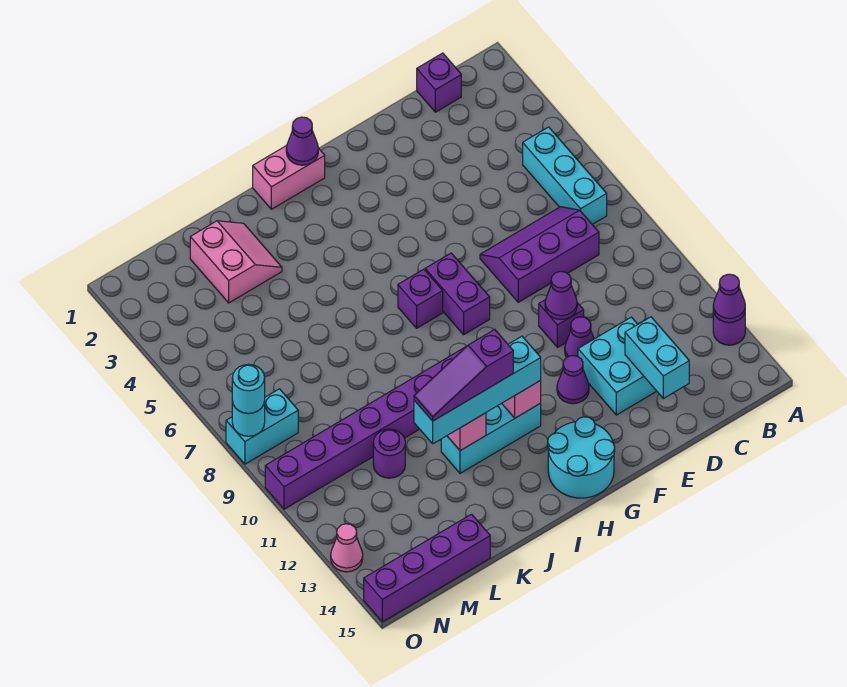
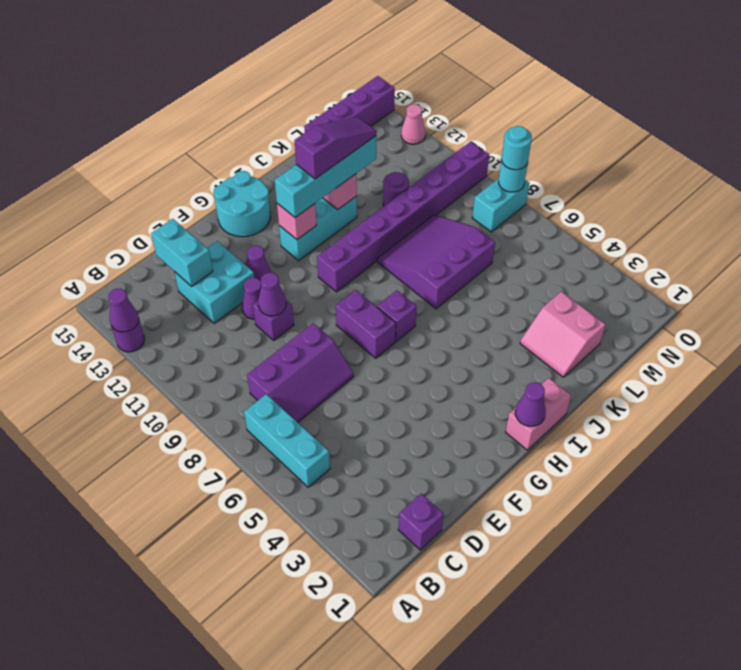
none -> purple slope J7:L9 level 1 top 7

